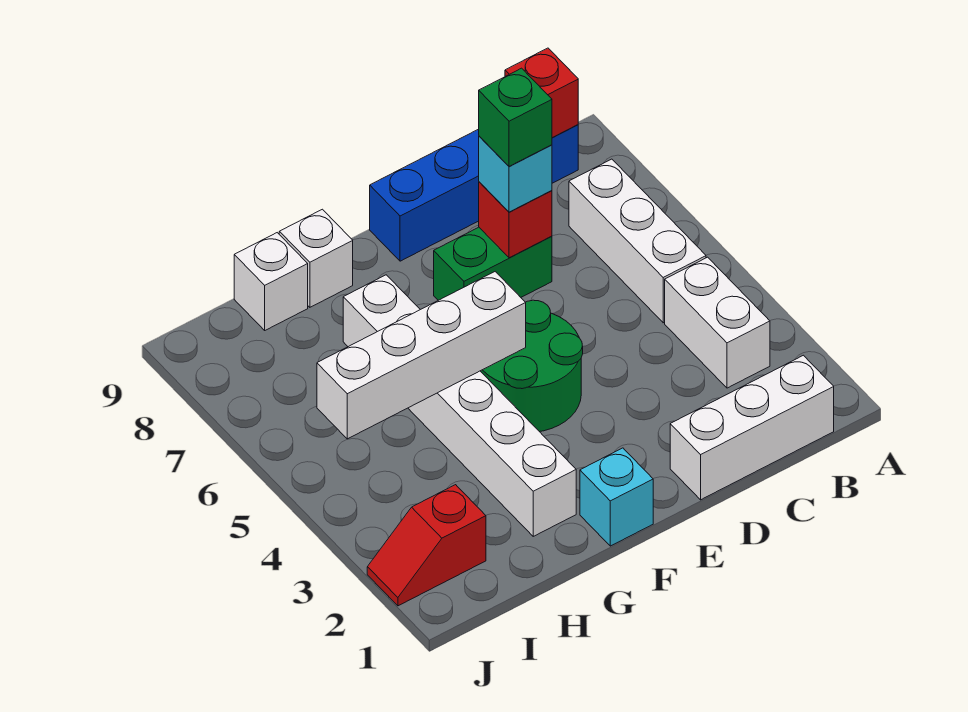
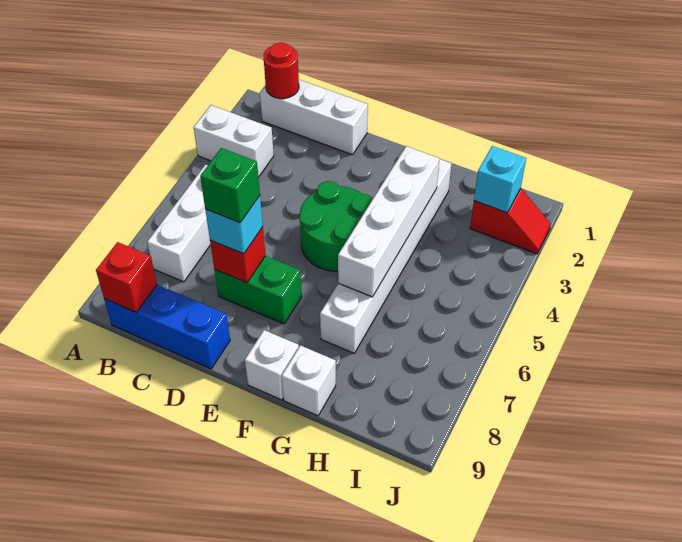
none -> red round brick B1 level 2
white brick B3:B4 level 1 -> white brick A3:B3 level 1
blue brick B9:E9 level 1 -> blue brick B9:D9 level 1
cyan brick F1 level 1 -> cyan brick I2 level 2
white brick F5:I5 level 2 -> white brick G3:G6 level 2
white brick H9 level 1 -> white brick F9 level 1

